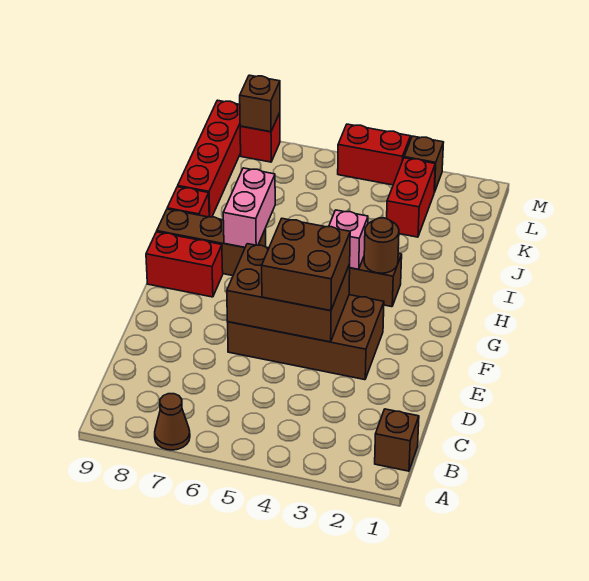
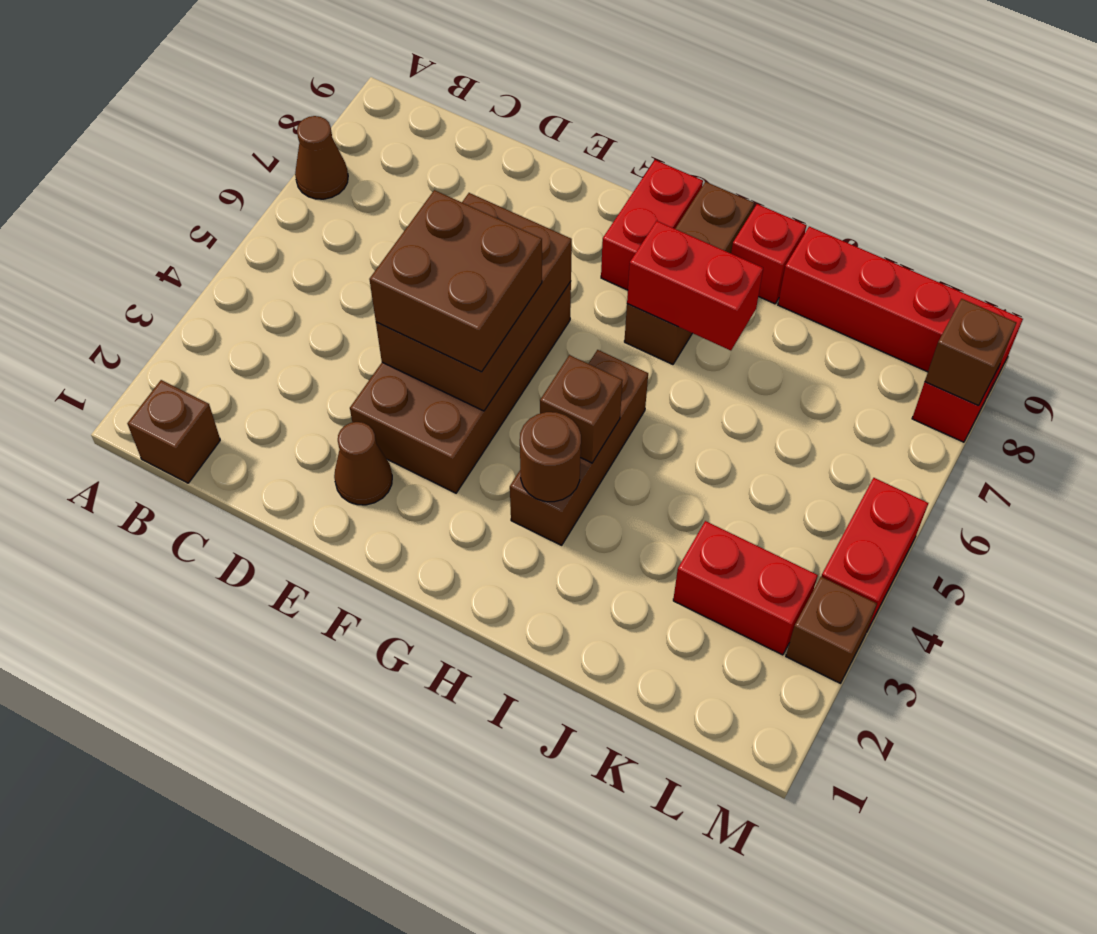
none -> brown cone E2 level 1
pink brick H4 level 2 -> brown brick H4 level 2
pink brick H7:I7 level 2 -> red brick H7:I7 level 2

